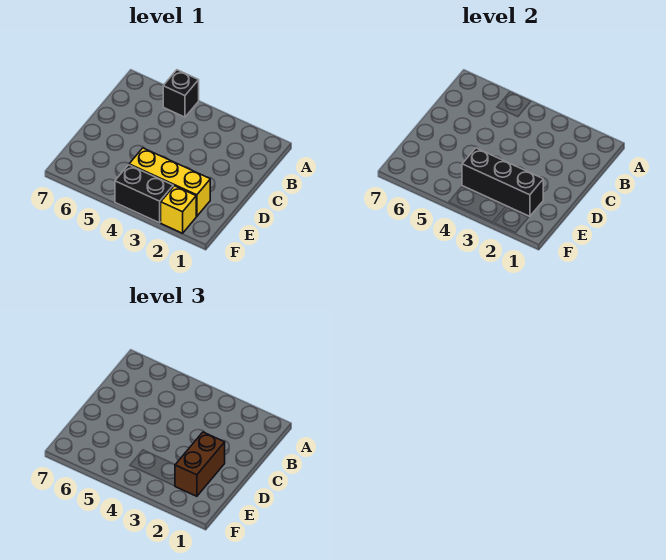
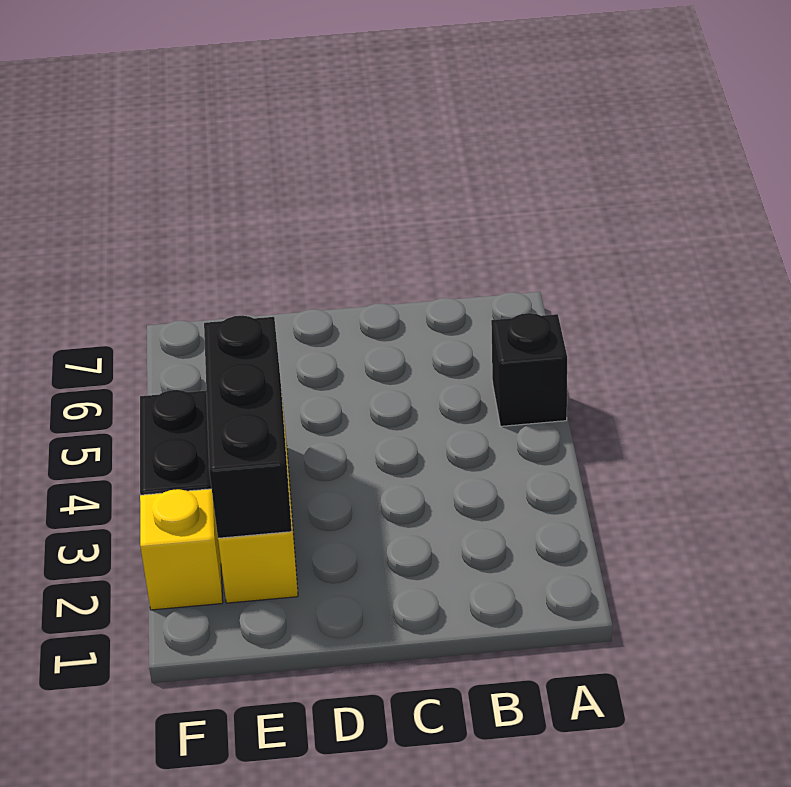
brown brick D2:E2 level 3 -> none

